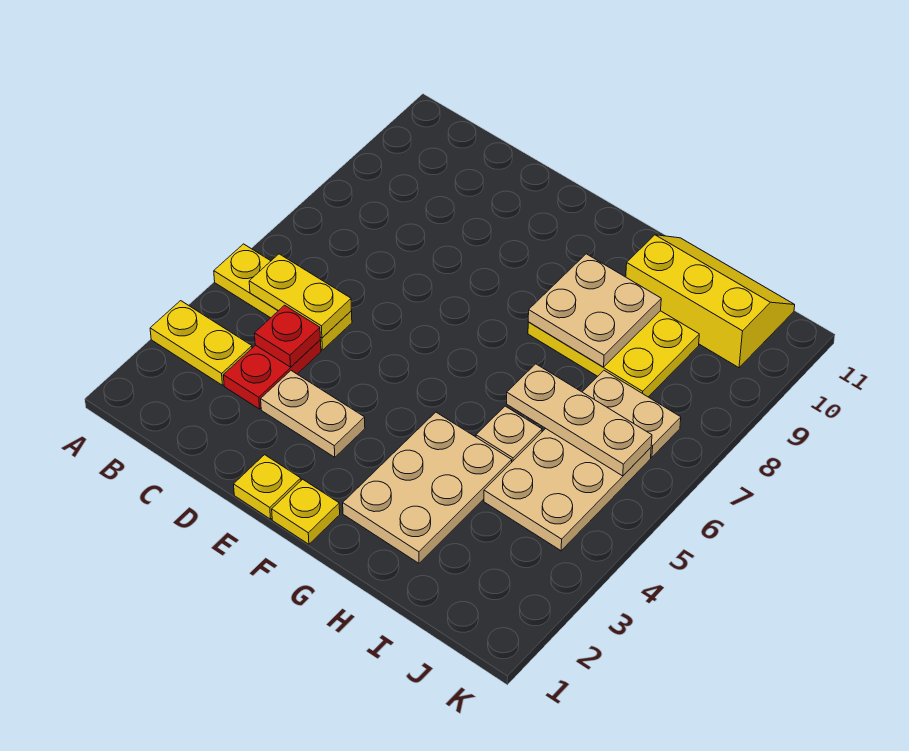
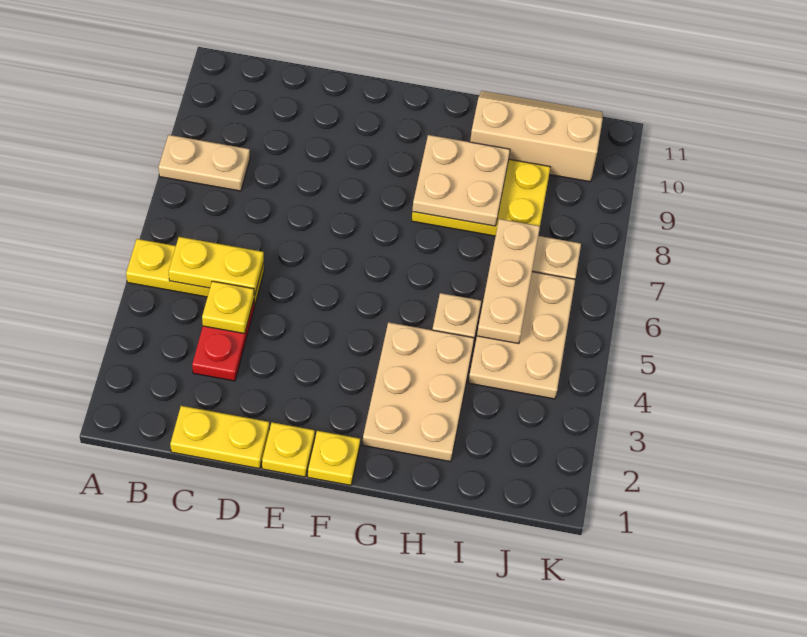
yellow plate A3:B3 level 1 -> yellow plate C1:D1 level 1
red plate C4 level 2 -> yellow plate C4 level 2
tan plate D3:E3 level 1 -> tan plate A8:B8 level 1
tan plate H6:J6 level 2 -> tan plate I5:I7 level 2
yellow slope H10:J11 level 1 top 10 -> tan slope H10:J11 level 1 top 10

